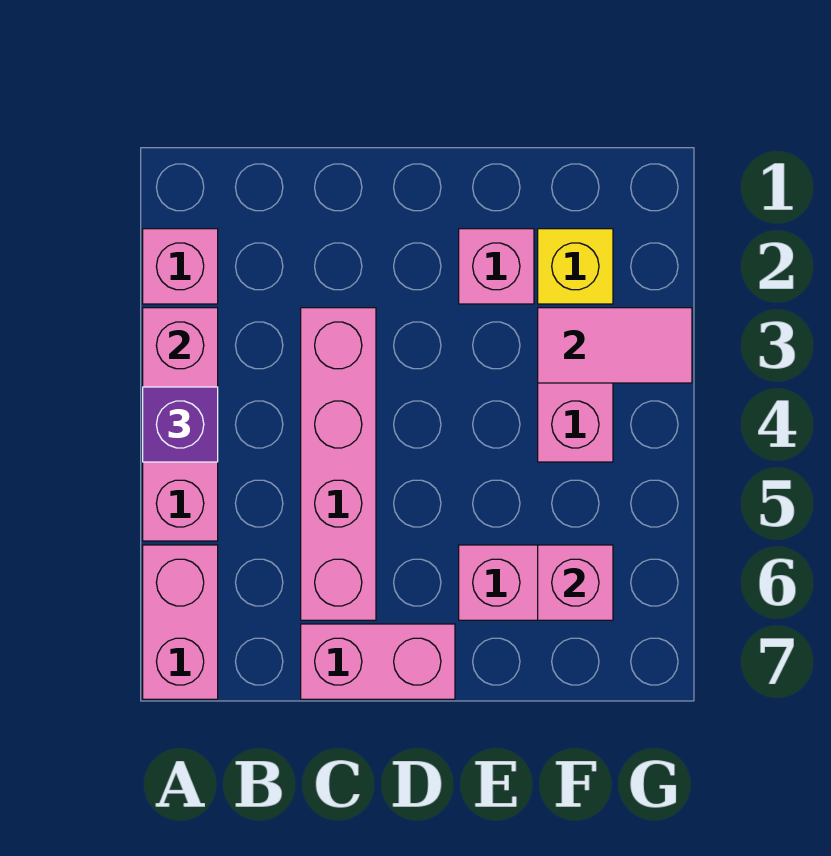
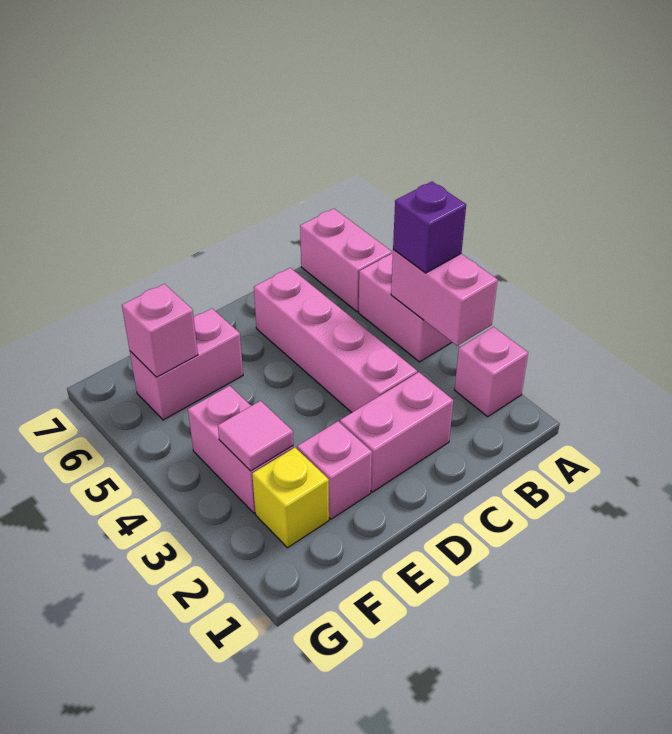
pink brick C7:D7 level 1 -> pink brick C2:D2 level 1
pink tile F3:G3 level 2 -> pink tile F3 level 2

